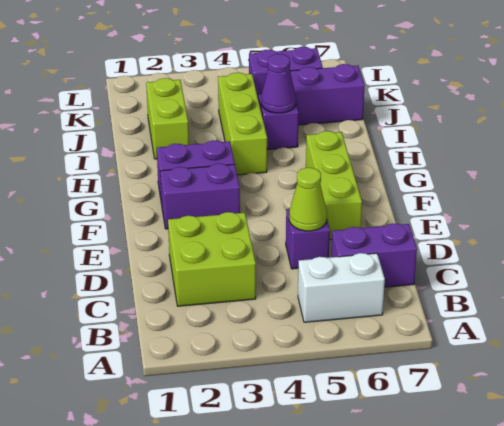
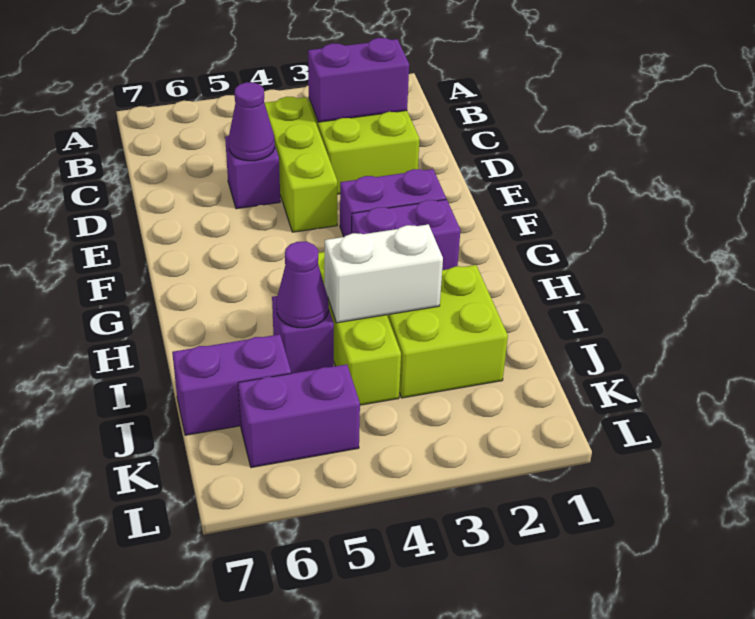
white brick B5:B6 level 1 -> white brick I3:I4 level 2
purple brick C6:C7 level 1 -> purple brick C2:C3 level 2
lime cone D5 level 2 -> purple cone D5 level 2
lime brick E6:G6 level 1 -> lime brick C4:E4 level 1
lime brick I2:J2 level 1 -> lime brick I2:J3 level 1

